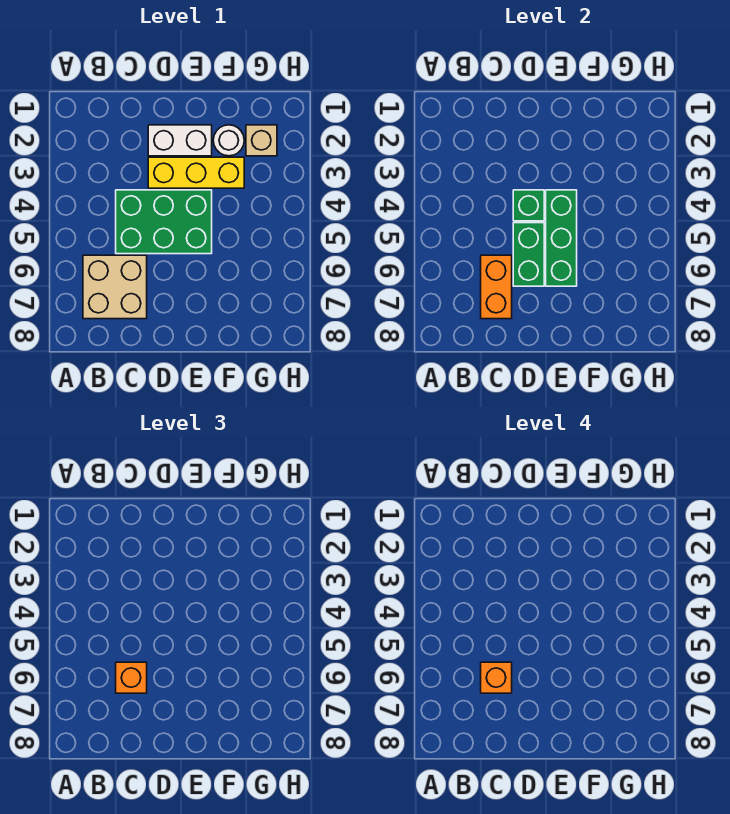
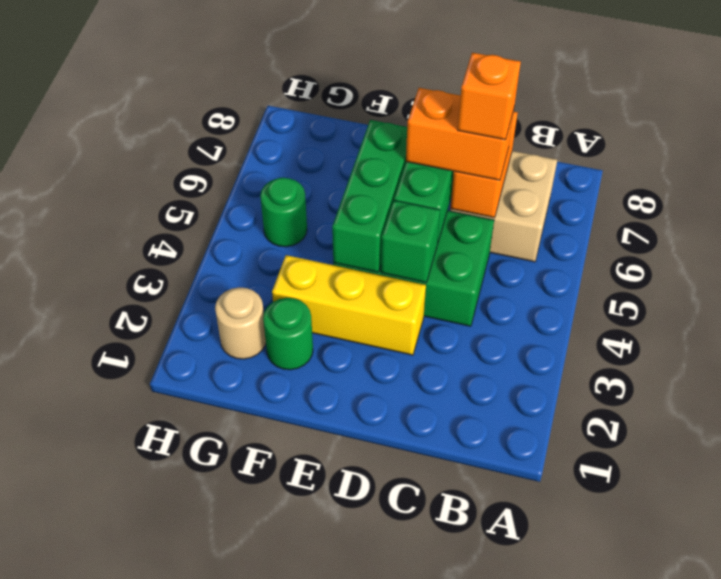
orange brick C6 level 3 -> orange brick C6:D6 level 3
white brick D2:E2 level 1 -> none
white round brick F2 level 1 -> green round brick F2 level 1
tan brick G2 level 1 -> tan round brick G2 level 1
none -> green round brick G5 level 1

